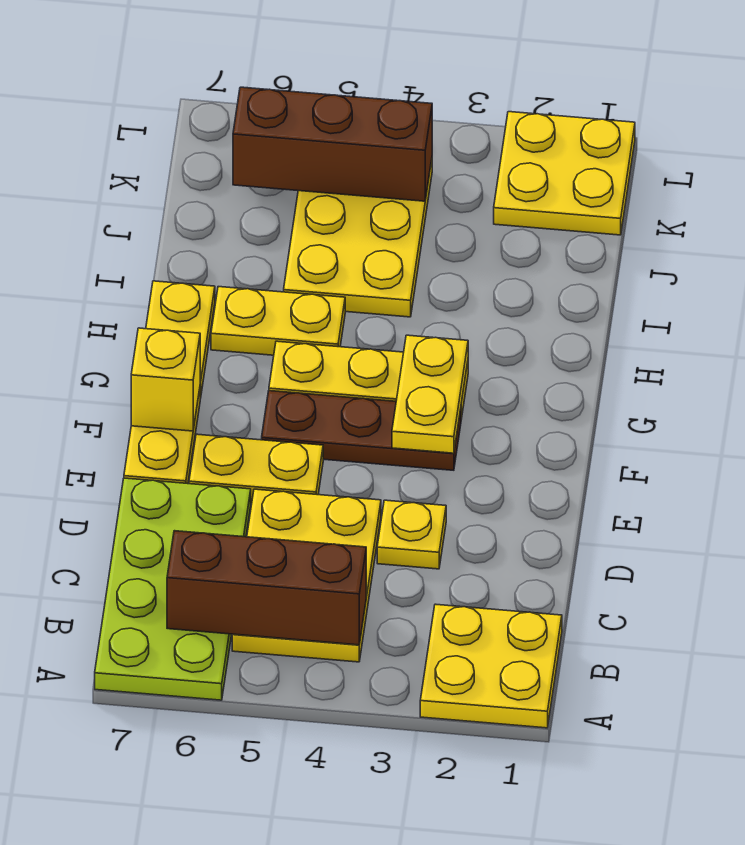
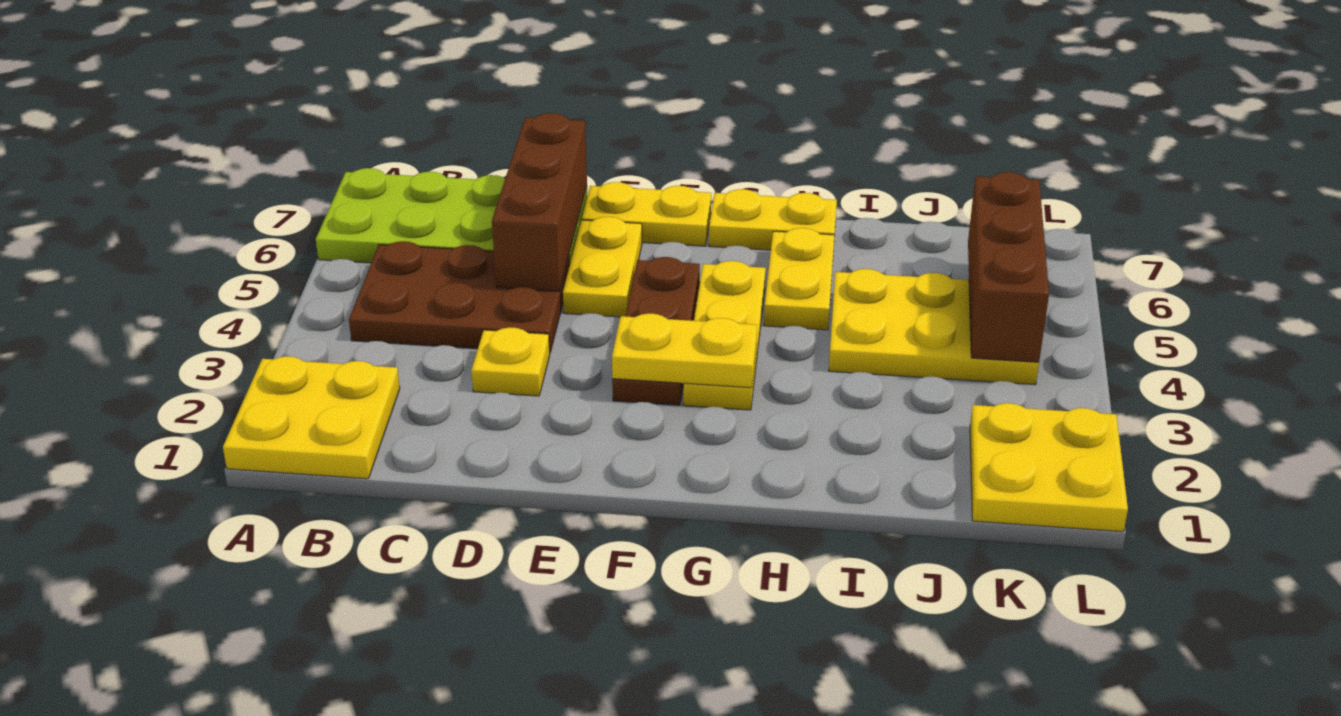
yellow plate B4:D5 level 1 -> brown plate B4:D5 level 1
brown brick B4:B6 level 2 -> brown brick D5:D7 level 2
yellow brick F7 level 2 -> none

